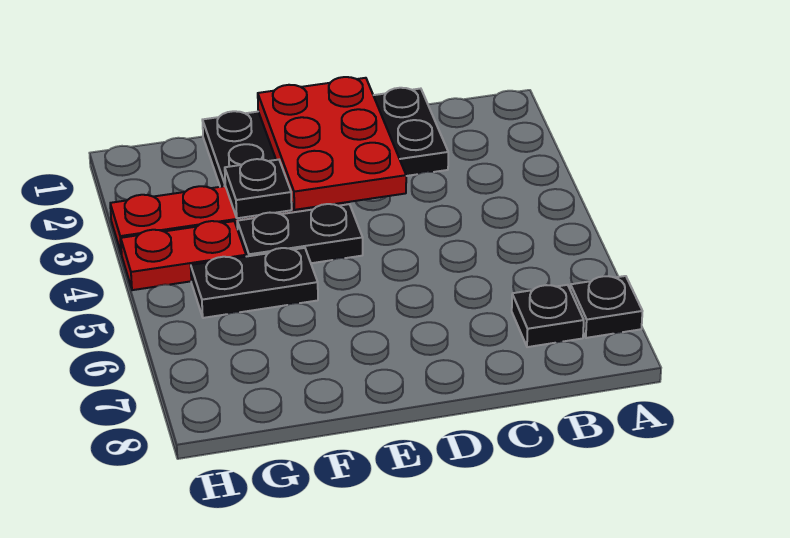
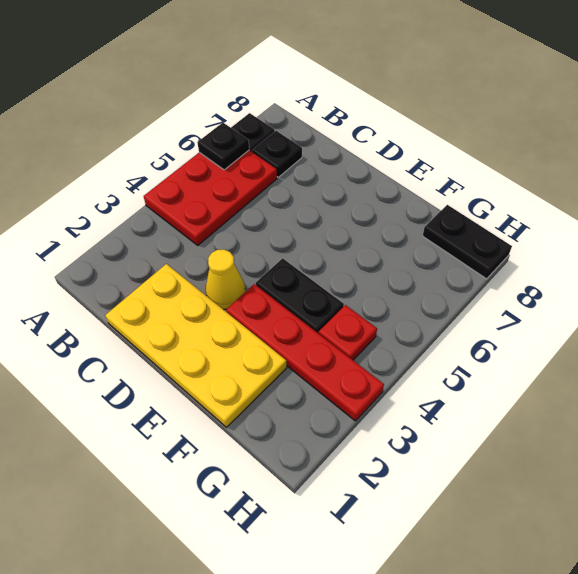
black plate C1:F2 level 1 -> yellow plate C1:F2 level 1
red plate D1:E3 level 2 -> red plate A4:B6 level 1
none -> yellow cone D3 level 1
black plate F3 level 2 -> black plate A6 level 2
black plate F5:G5 level 1 -> black plate G8:H8 level 1
red plate G4:H4 level 1 -> red plate G4 level 1

